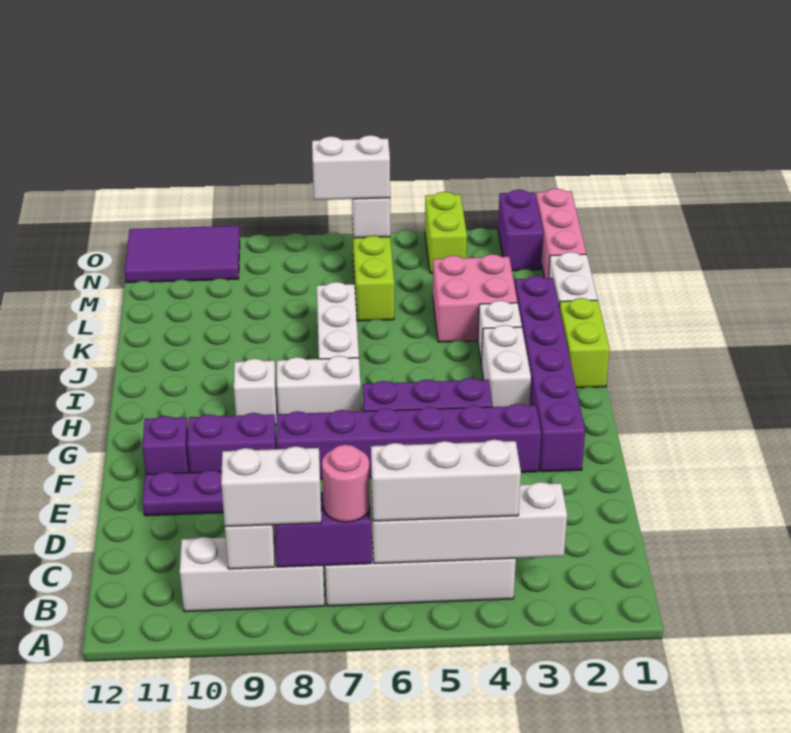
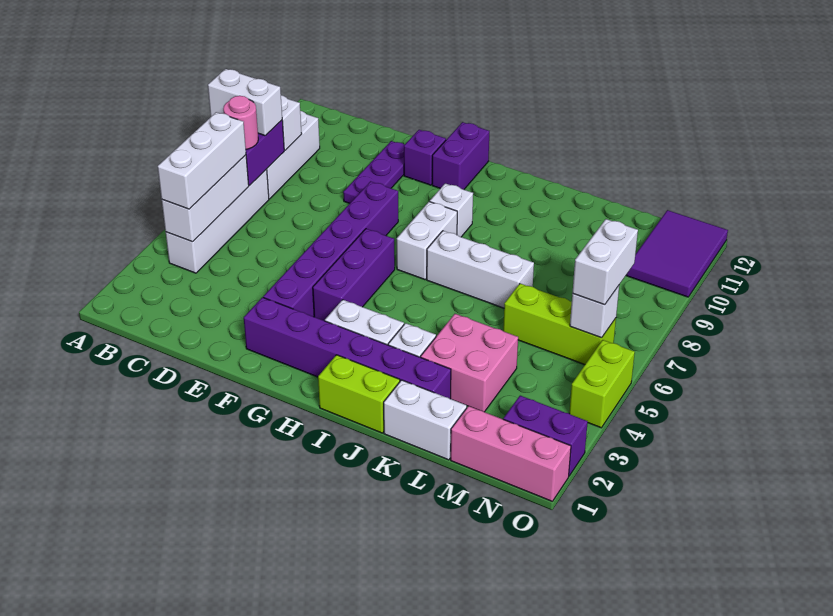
white brick B3:B6 level 2 -> white brick B4:B6 level 2
white brick B8:B9 level 3 -> white brick A8:B8 level 3
purple brick F9:F10 level 1 -> purple brick G11:G12 level 1
lime brick N4:O4 level 1 -> lime brick O4:O5 level 1

